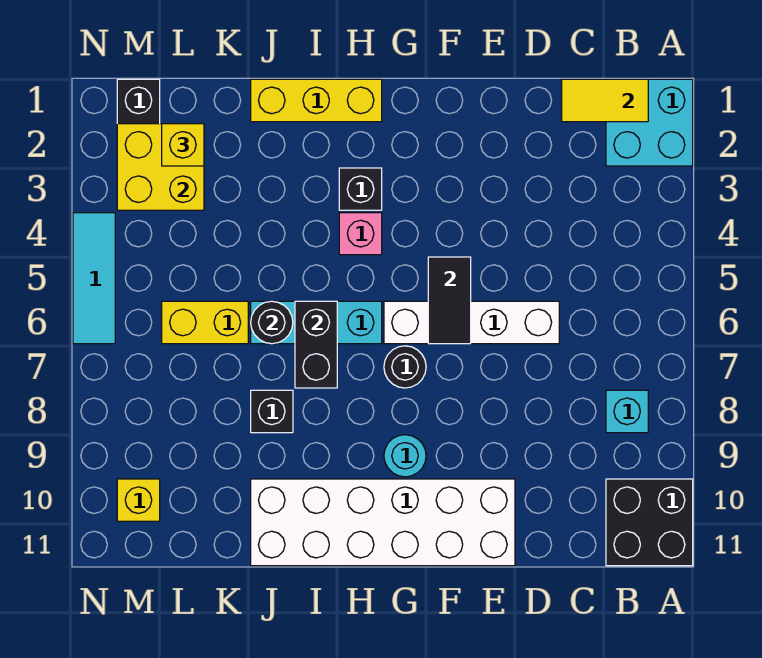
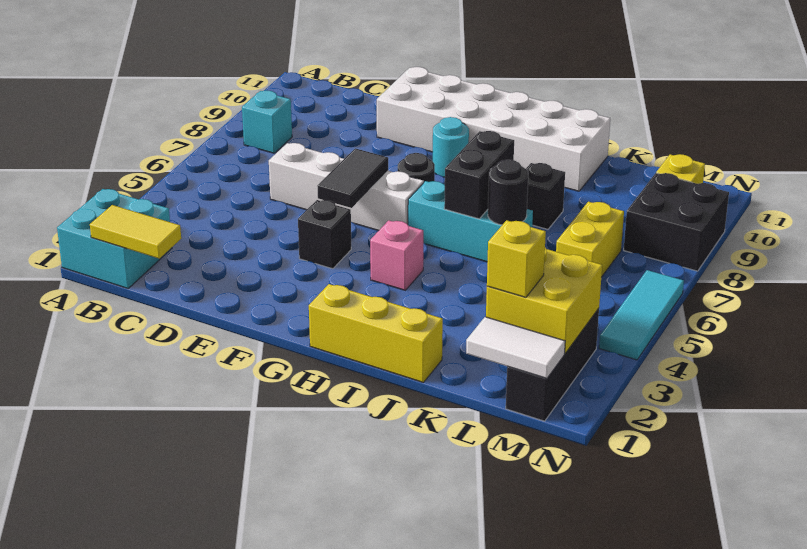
black brick A10:B11 level 1 -> black brick M8:N9 level 1
black brick H3 level 1 -> black brick F4 level 1
yellow brick K6:L6 level 1 -> yellow brick L6:L7 level 1
none -> white tile L1:M1 level 2

